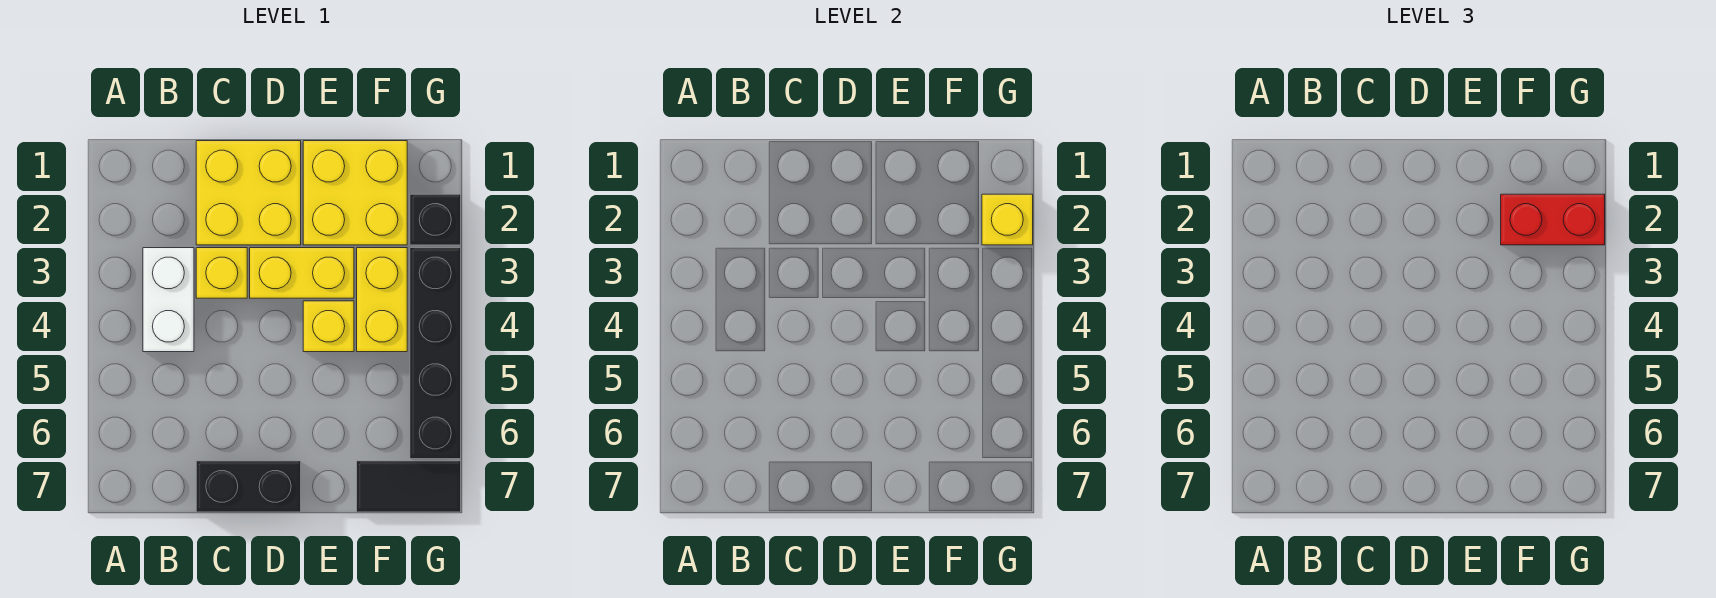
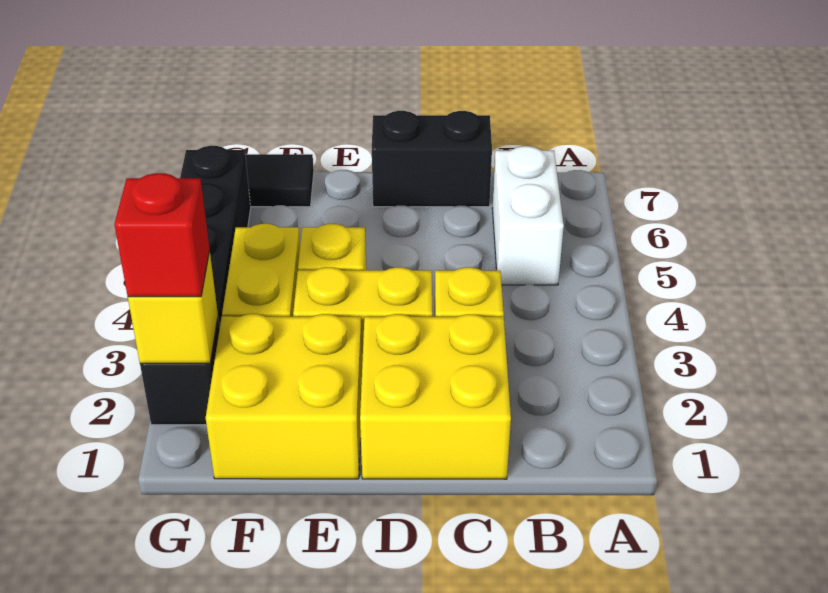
white brick B3:B4 level 1 -> white brick B5:B6 level 1
red brick F2:G2 level 3 -> red brick G2 level 3

